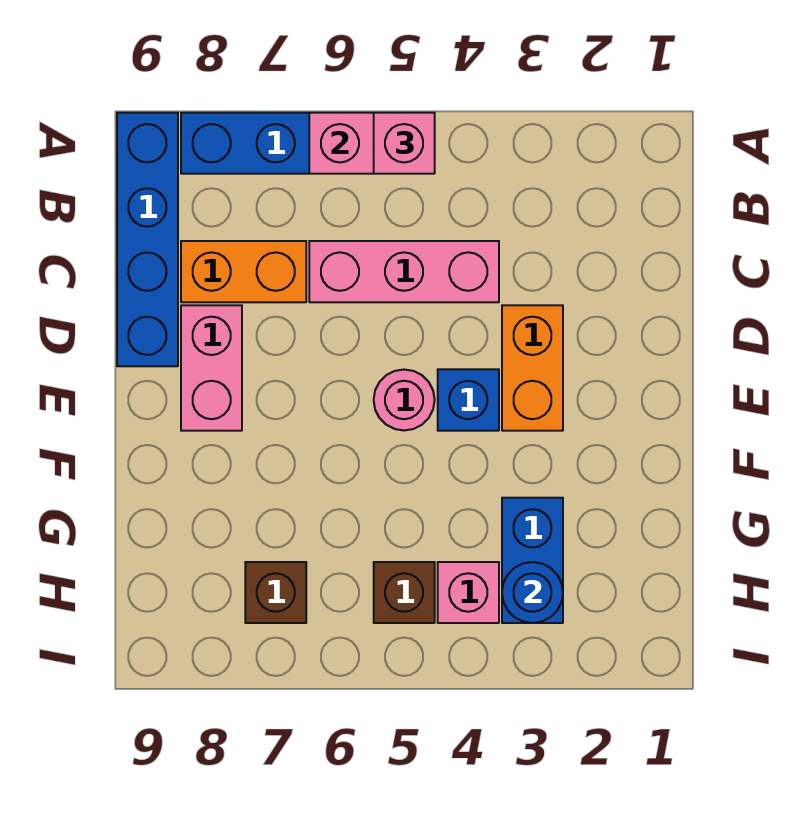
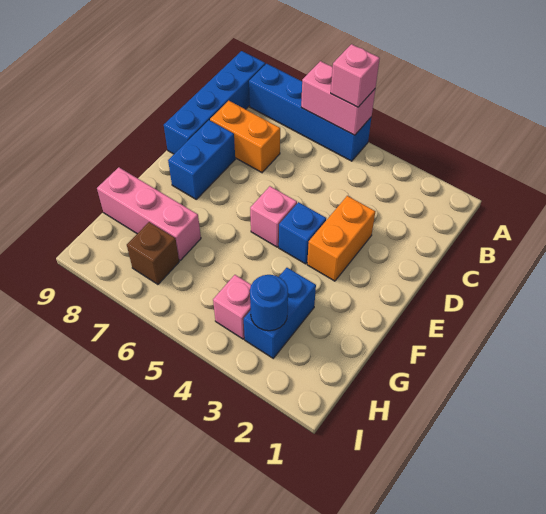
pink brick C4:C6 level 1 -> pink brick G7:G9 level 1
pink brick D8:E8 level 1 -> blue brick D8:E8 level 1
pink round brick E5 level 1 -> pink brick E5 level 1
brown brick H5 level 1 -> none

